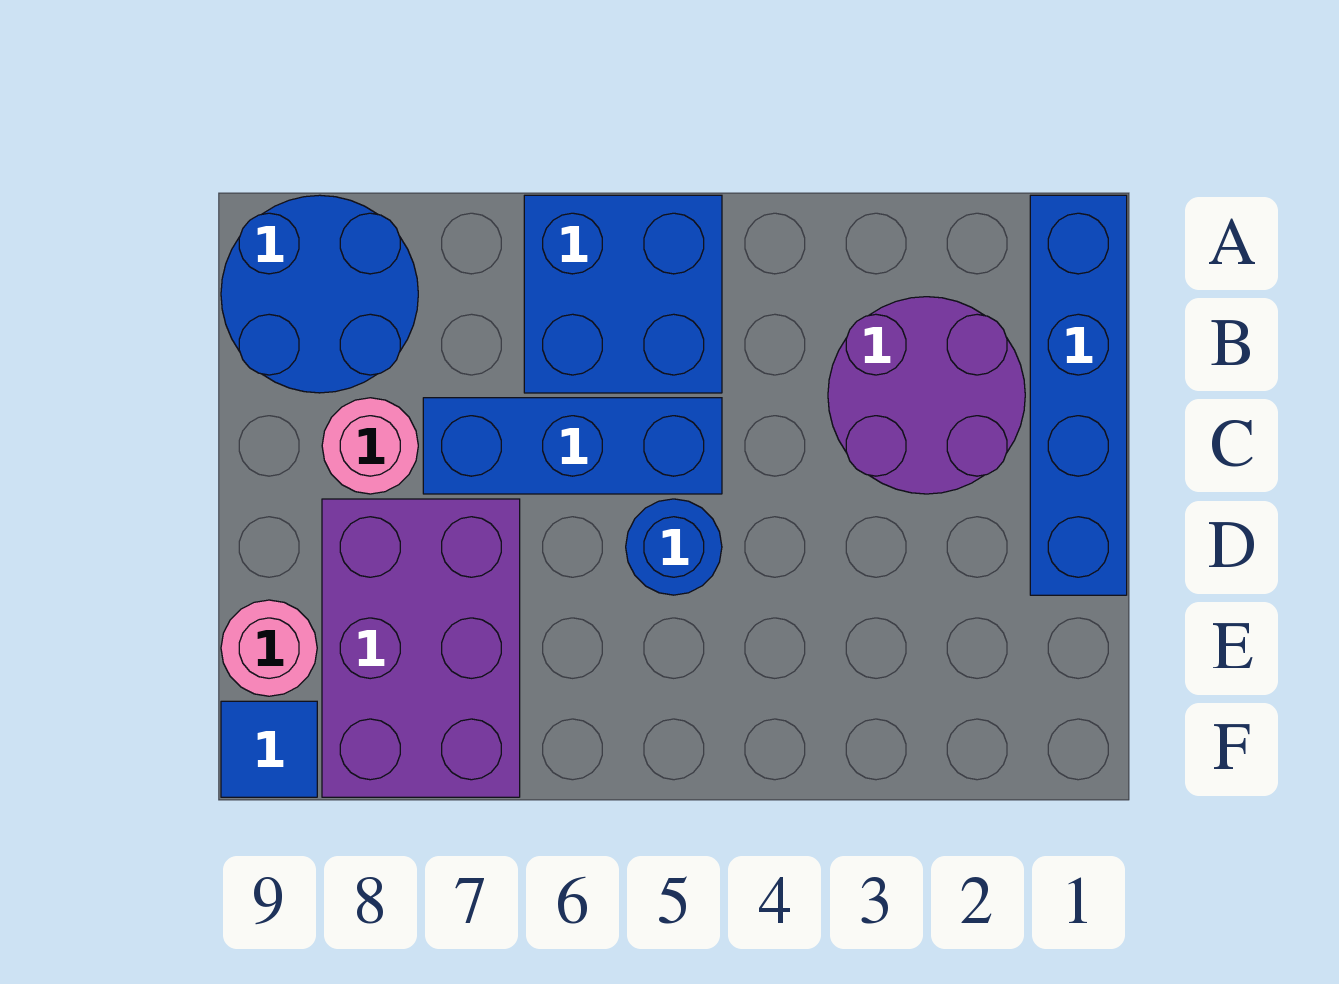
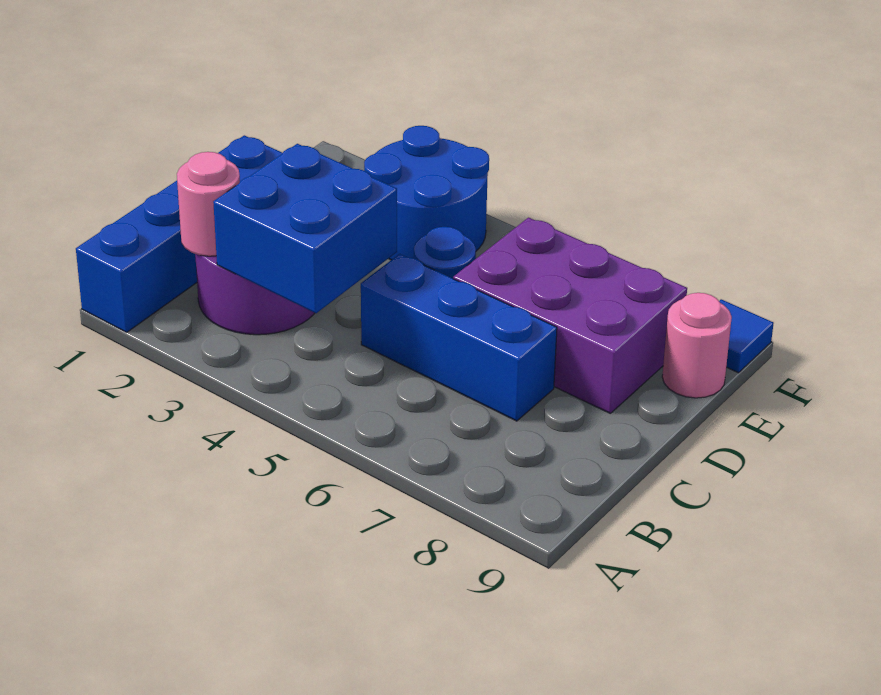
blue brick A5:B6 level 1 -> blue brick B3:C4 level 2
blue round brick A8:B9 level 1 -> blue round brick E3:F4 level 1
pink round brick C8 level 1 -> pink round brick B2 level 2
purple brick D7:F8 level 1 -> purple brick D6:E8 level 1

